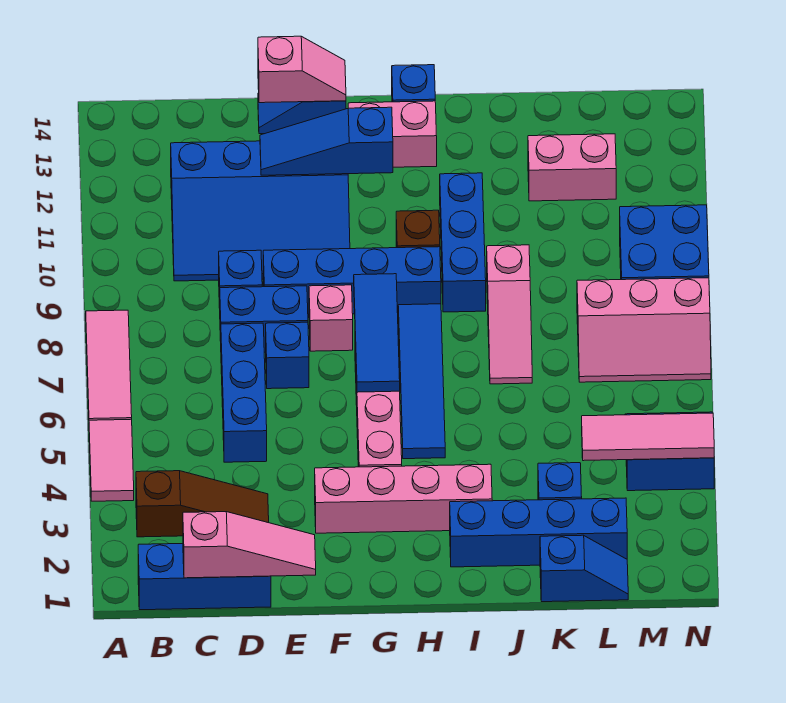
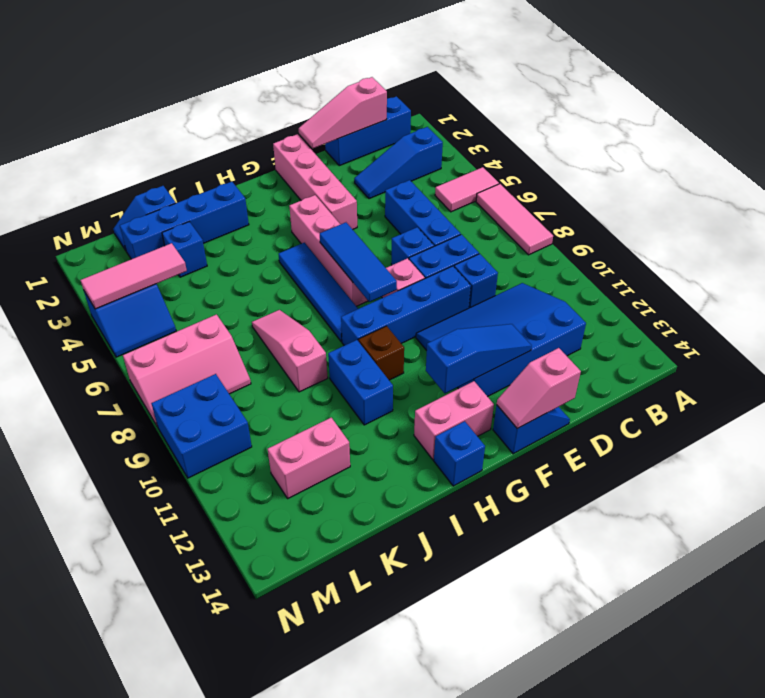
pink tile A4:A5 level 1 -> pink tile A5:B5 level 1
brown slope B3:D3 level 1 top B -> blue slope B3:D3 level 1 top B
pink brick F3:I3 level 1 -> pink brick F1:F4 level 1
blue brick I9:I11 level 1 -> blue brick I10:I11 level 1
pink slope L7:N8 level 1 top 8 -> pink slope L7:N8 level 1 top 7

